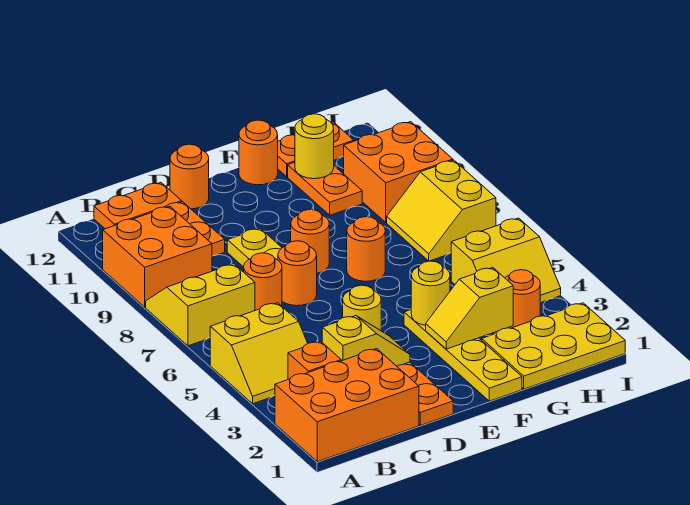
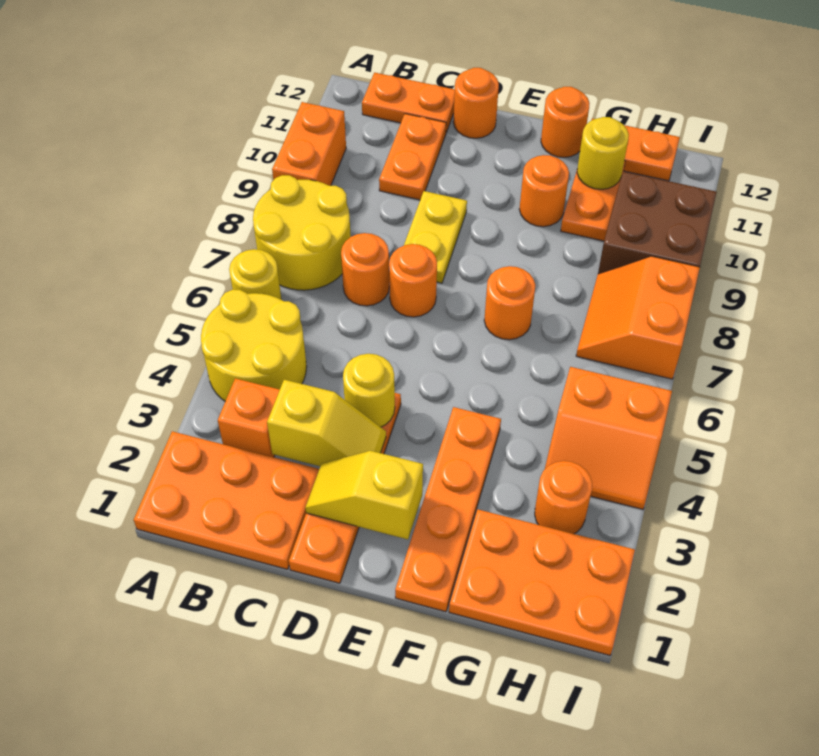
orange brick A1:C2 level 1 -> orange plate A1:C2 level 1
yellow slope A4:B5 level 1 top 5 -> yellow round brick A4:B5 level 1
yellow slope A7:B8 level 1 top 7 -> yellow round brick A7:B8 level 1
orange brick A9:B10 level 1 -> orange brick A9:A10 level 1
orange round brick E8 level 1 -> orange round brick F10 level 1
yellow plate F1:F4 level 1 -> orange plate F1:F4 level 1
yellow slope F3:G3 level 2 top G -> yellow slope D2:E2 level 2 top E
yellow round brick F4 level 2 -> yellow round brick A6 level 1
yellow plate G1:I2 level 1 -> orange plate G1:I2 level 1
yellow slope H4:I5 level 1 top 5 -> orange slope H4:I5 level 1 top 5
yellow slope H7:I8 level 1 top I -> orange slope H7:I8 level 1 top I
orange brick H9:I10 level 1 -> brown brick H9:I10 level 1

